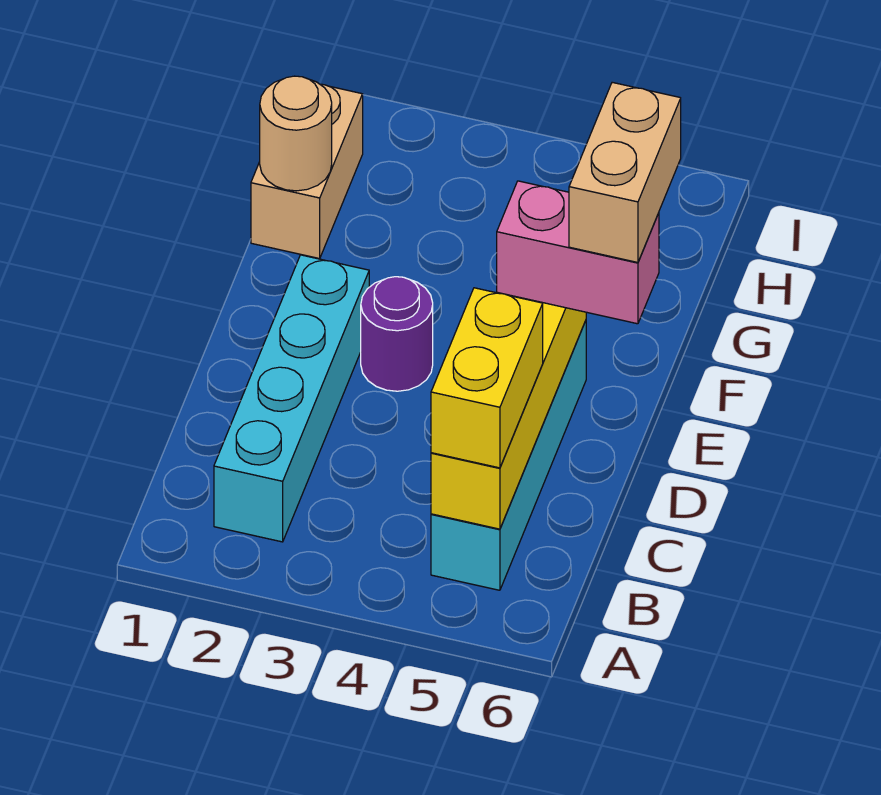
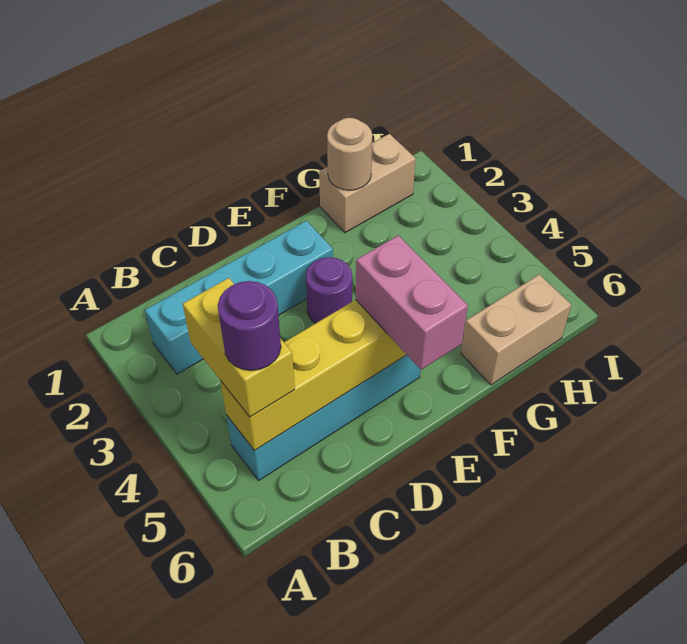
yellow brick B5:C5 level 3 -> yellow brick B4:B5 level 3
none -> purple round brick B5 level 4
tan brick E6:F6 level 4 -> tan brick G6:H6 level 1

